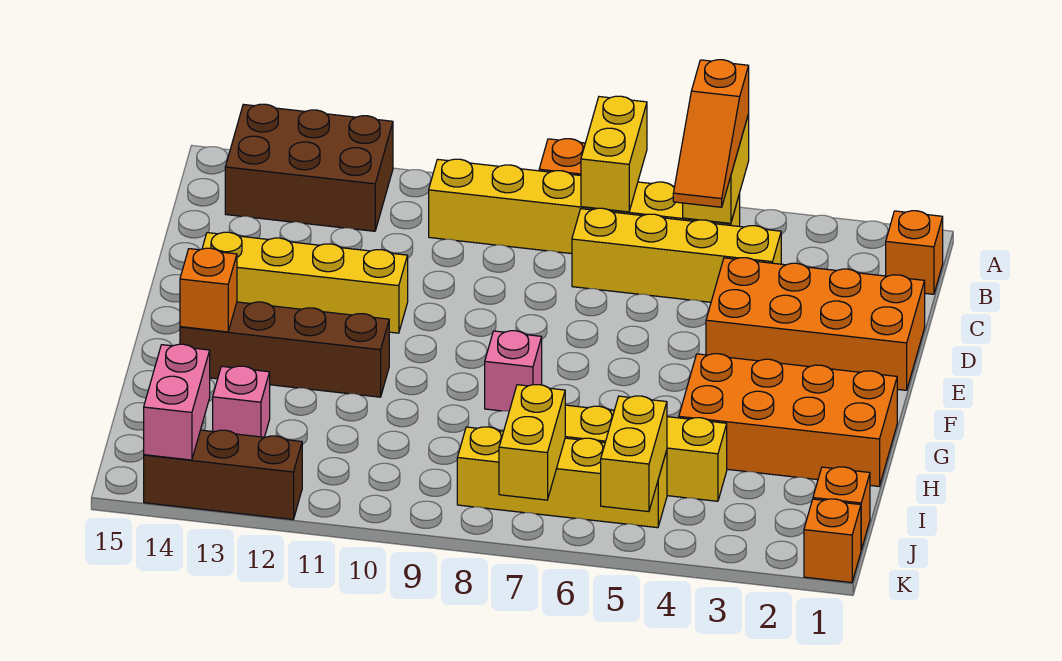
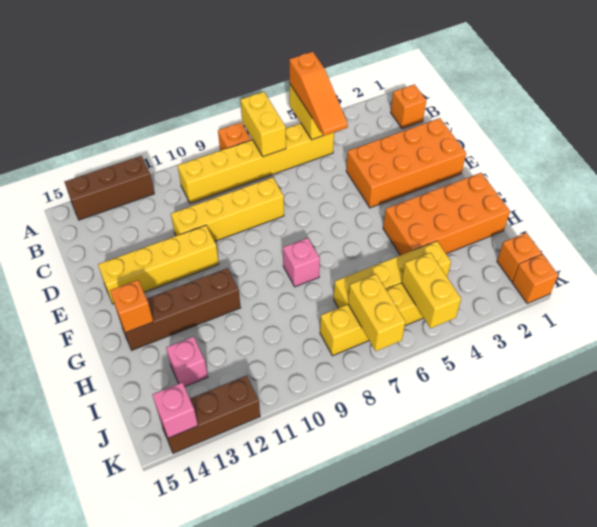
brown brick A12:B14 level 1 -> brown brick A12:A14 level 1
yellow brick C4:C7 level 1 -> yellow brick D8:D11 level 1
pink brick J14:K14 level 2 -> pink brick K14 level 2

